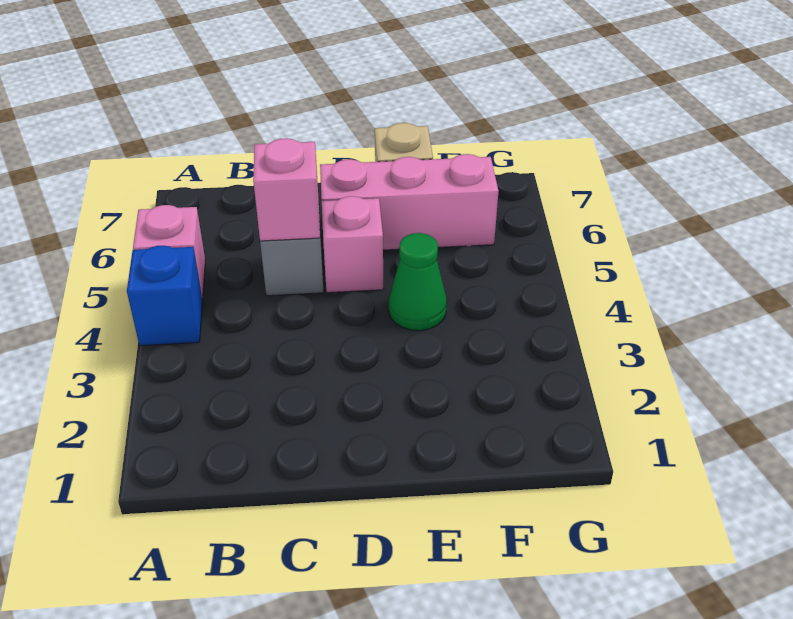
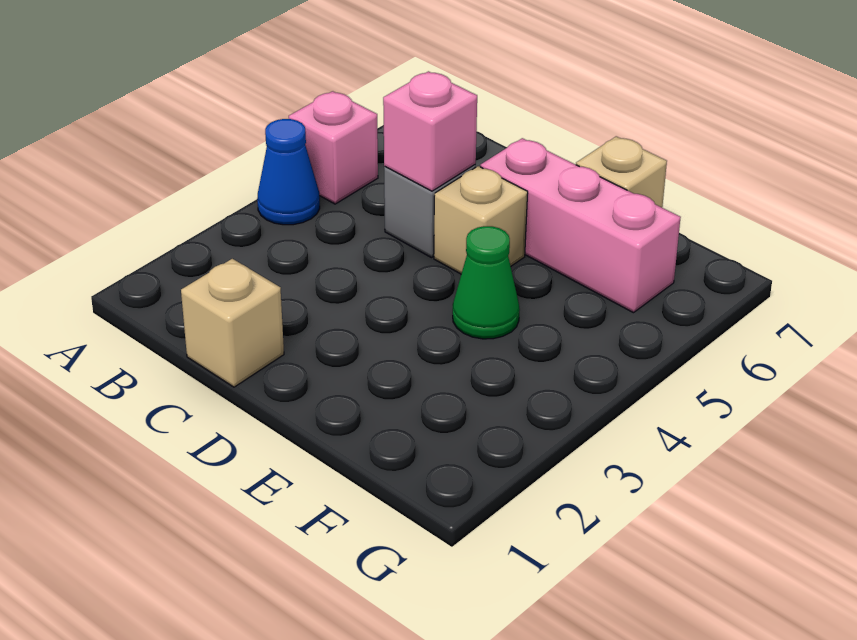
blue brick A4 level 1 -> blue cone A4 level 1
none -> tan brick C1 level 1
pink brick D5 level 1 -> tan brick D5 level 1

